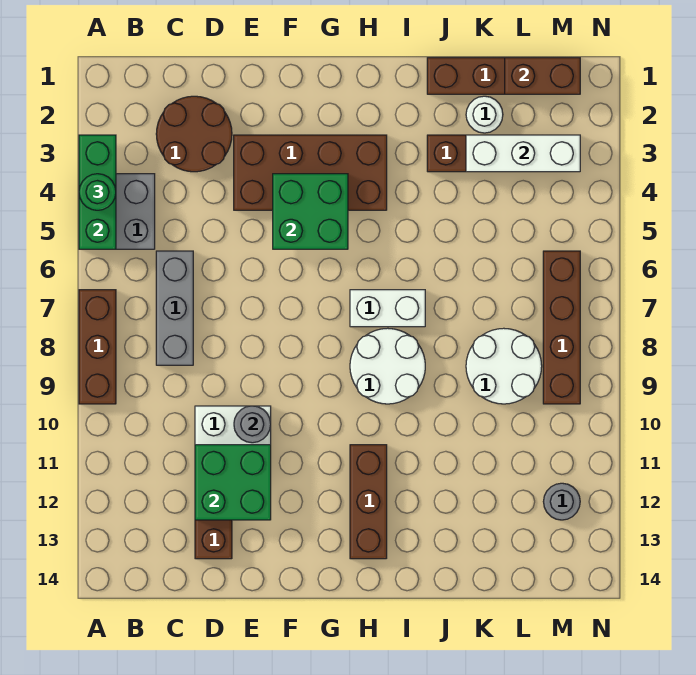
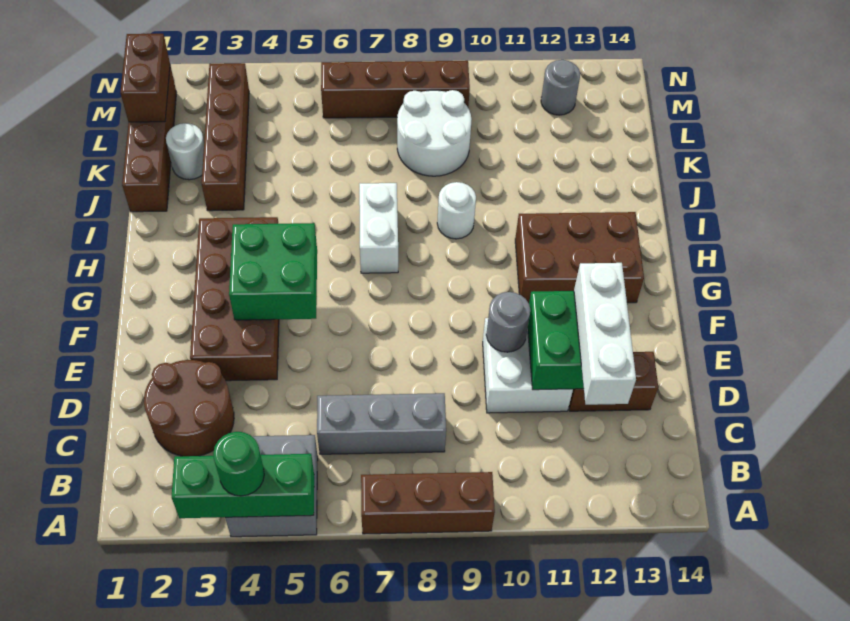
white round brick H8:I9 level 1 -> white round brick I9 level 1
brown brick H11:H13 level 1 -> brown brick G11:H13 level 1
white brick K3:M3 level 2 -> white brick C12:E12 level 3

